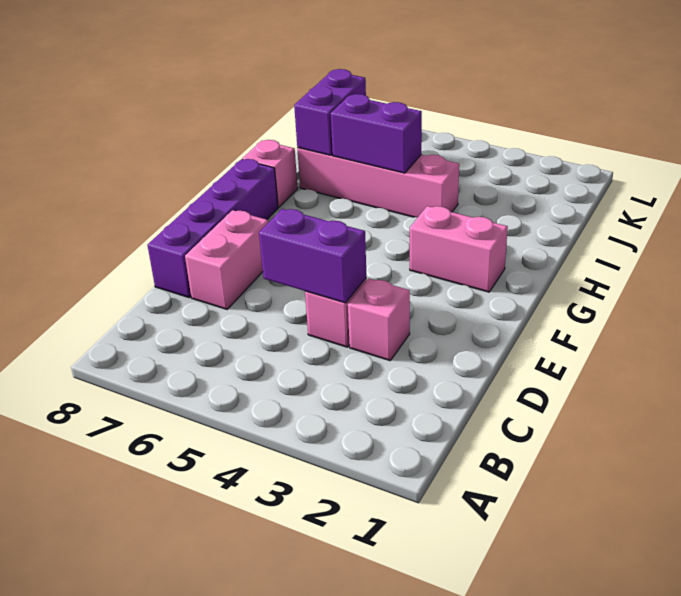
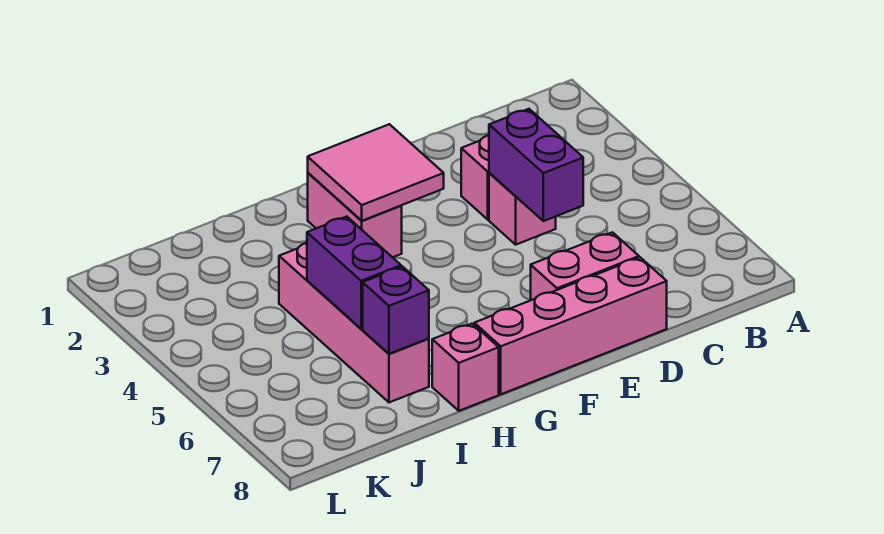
purple brick D8:G8 level 1 -> pink brick D8:G8 level 1
none -> pink tile F2:G3 level 2
purple brick I7:J7 level 2 -> purple brick I7 level 2

